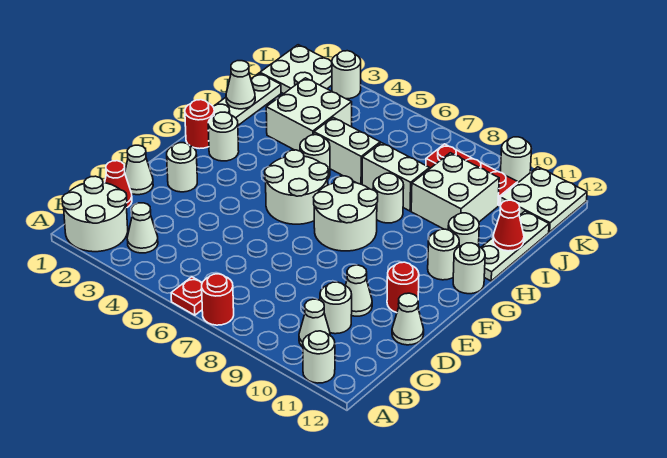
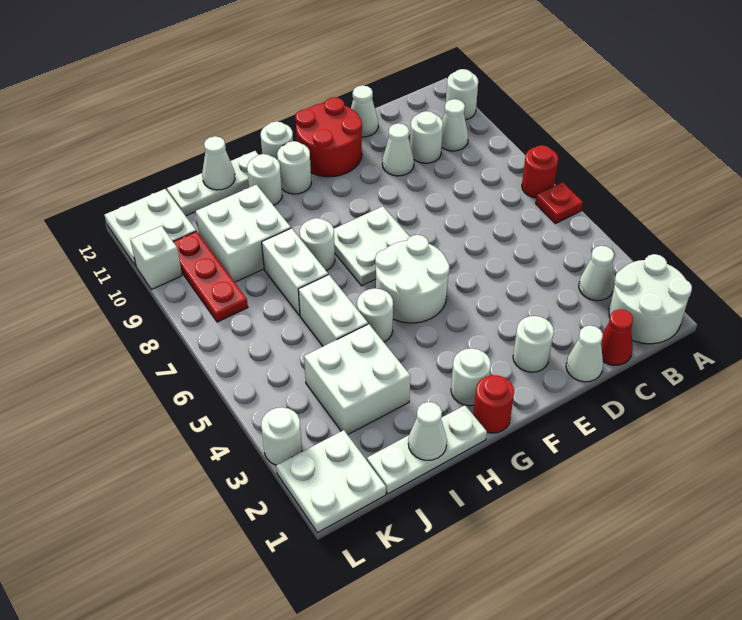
red round brick E11 level 1 -> red round brick E11:F12 level 1
white round brick F7:G8 level 1 -> white plate F7:G8 level 1
red cone I12 level 2 -> white cone I12 level 2
white round brick L10 level 1 -> white brick L10 level 1

